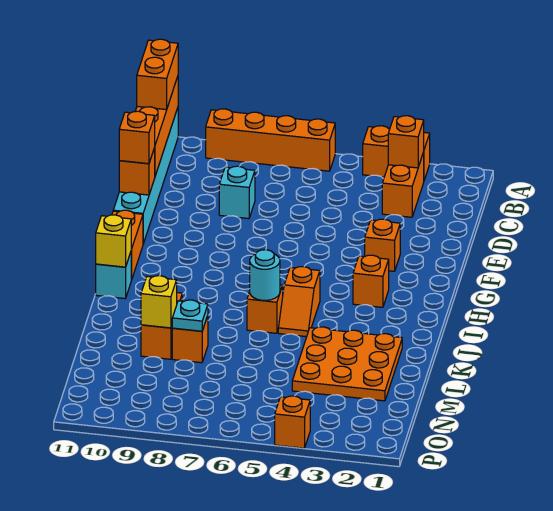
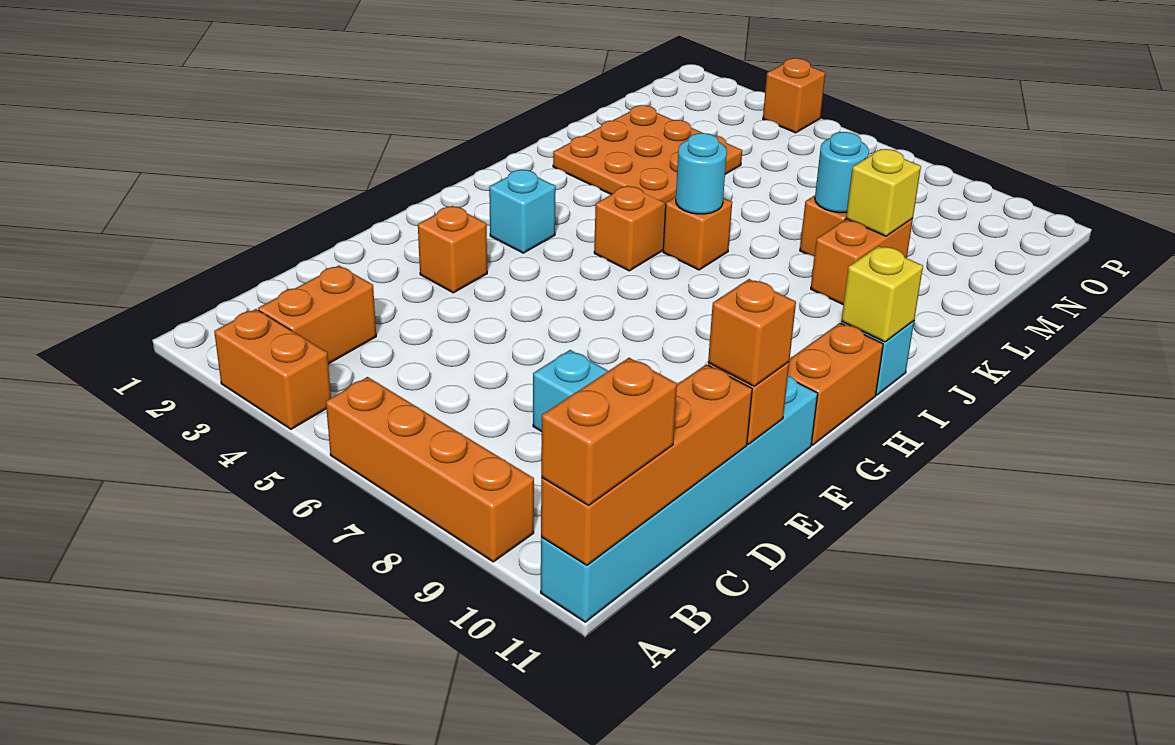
orange brick B3 level 2 -> none
orange brick H3 level 1 -> cyan brick H3 level 1
cyan plate L8 level 2 -> cyan round brick L8 level 2

